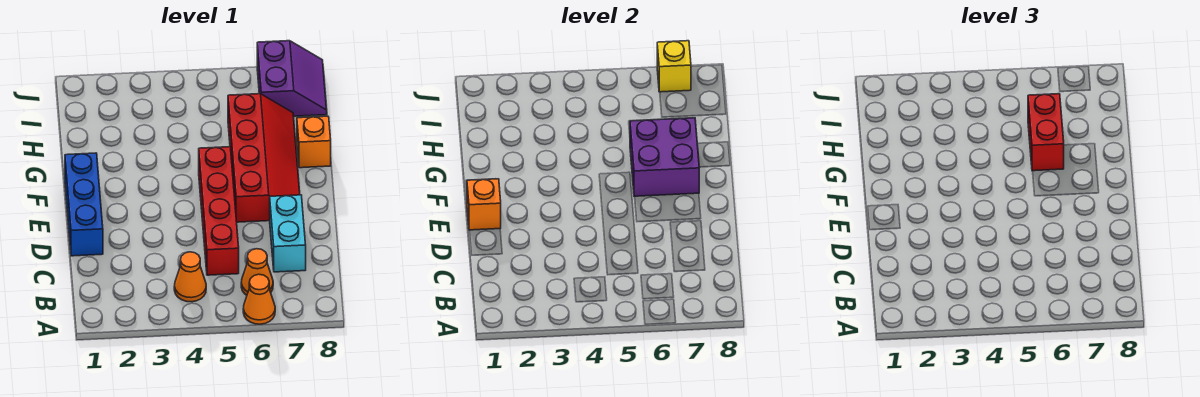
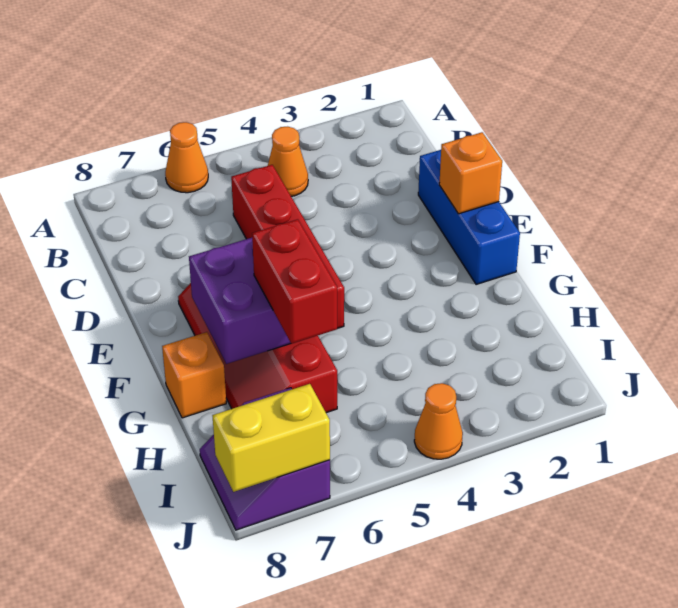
orange cone B6 level 1 -> orange cone J4 level 1
cyan brick C7:D7 level 1 -> none
yellow brick J7 level 2 -> yellow brick J7:J8 level 2

